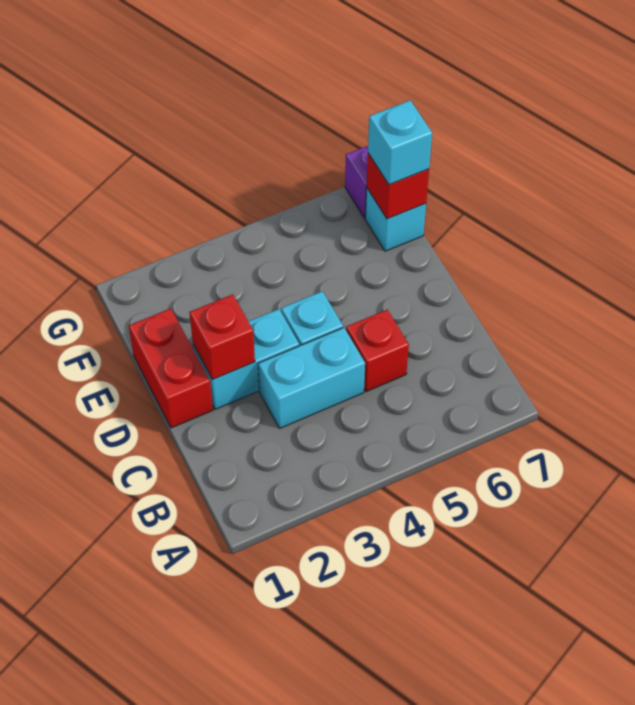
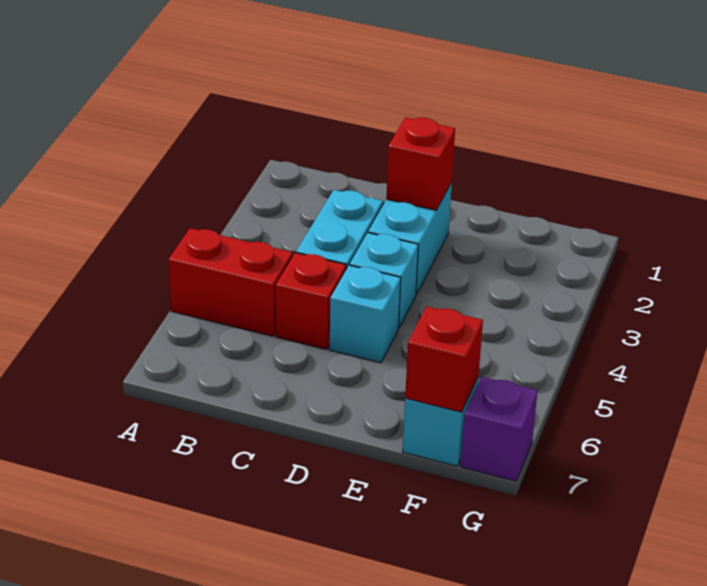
red brick D1:E1 level 1 -> red brick A5:B5 level 1
cyan brick F7 level 3 -> cyan brick D5 level 1

